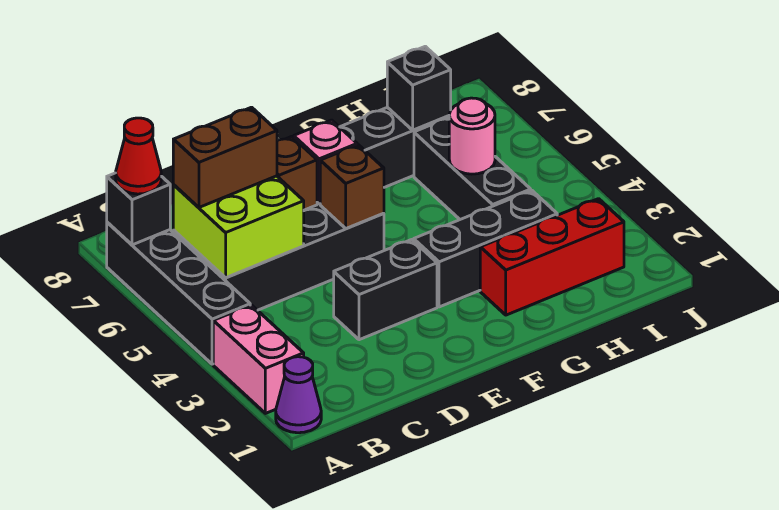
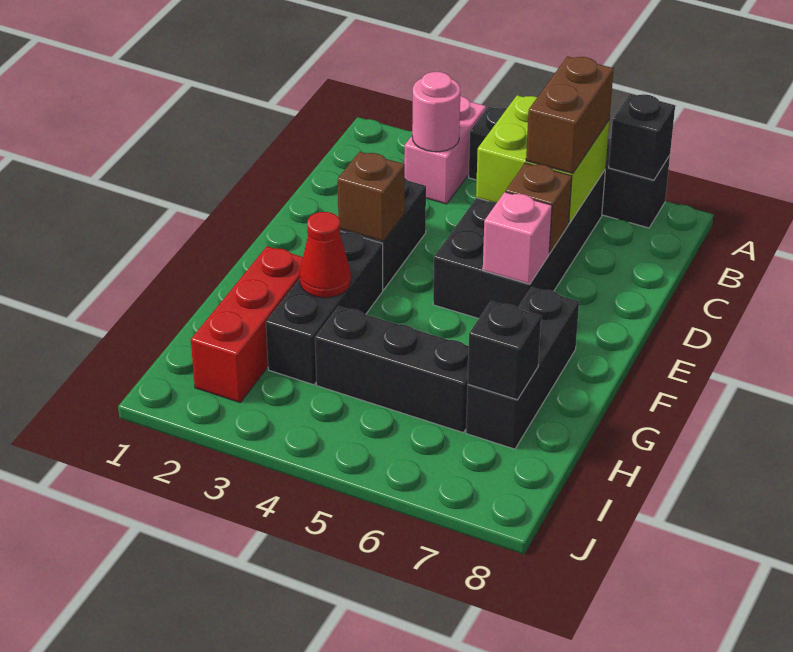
purple cone A1 level 1 -> none
pink brick A2:A3 level 1 -> pink brick A3:B3 level 1
red cone A7 level 3 -> red cone G3 level 2
brown brick E5 level 2 -> brown brick E3 level 2
pink round brick H5 level 2 -> pink round brick B3 level 2

